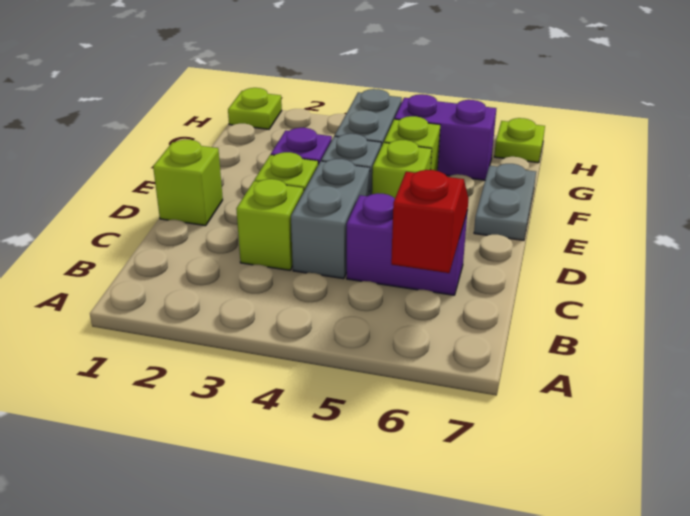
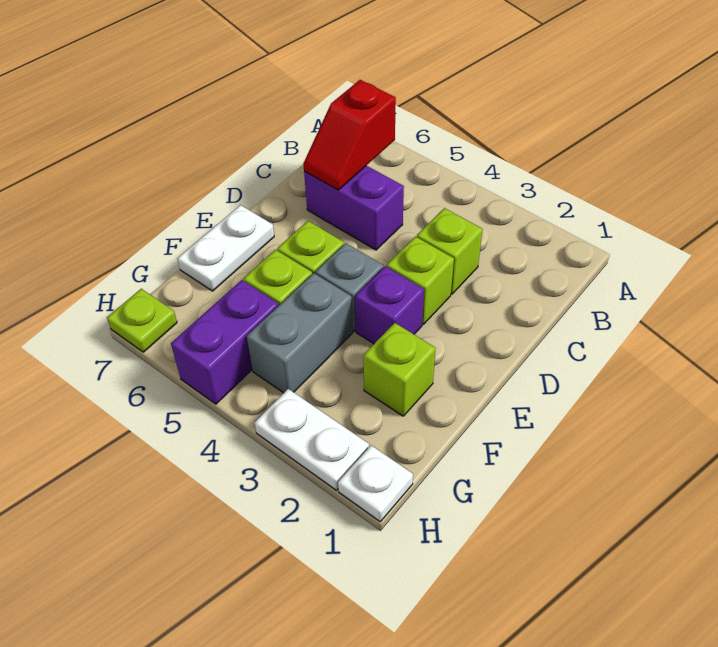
grey brick C4:D4 level 1 -> none
lime brick D1 level 1 -> lime brick F2 level 1
grey plate E7:F7 level 1 -> white plate E7:F7 level 1
purple brick G5:G6 level 1 -> purple brick G5:H5 level 1
lime plate H1 level 1 -> white plate H1 level 1
none -> white plate H2:H3 level 1

